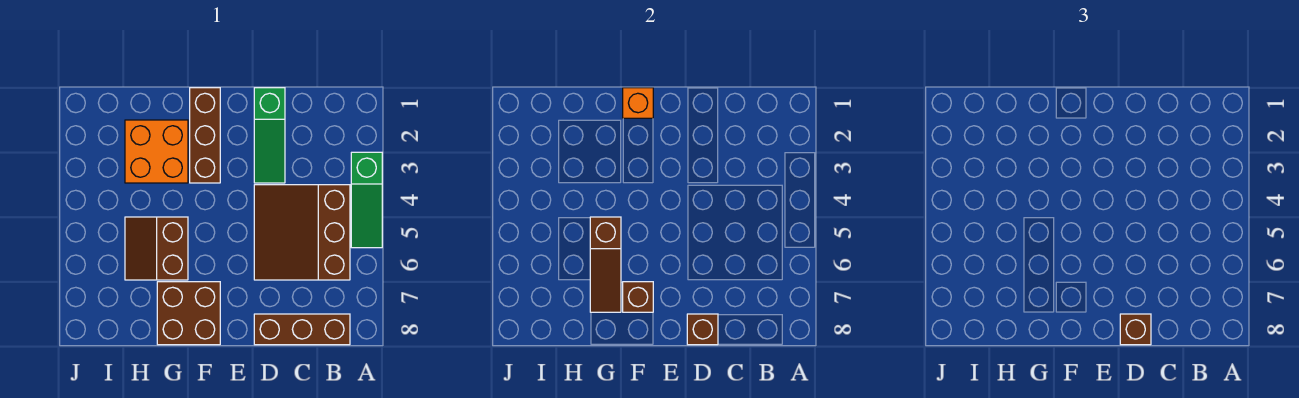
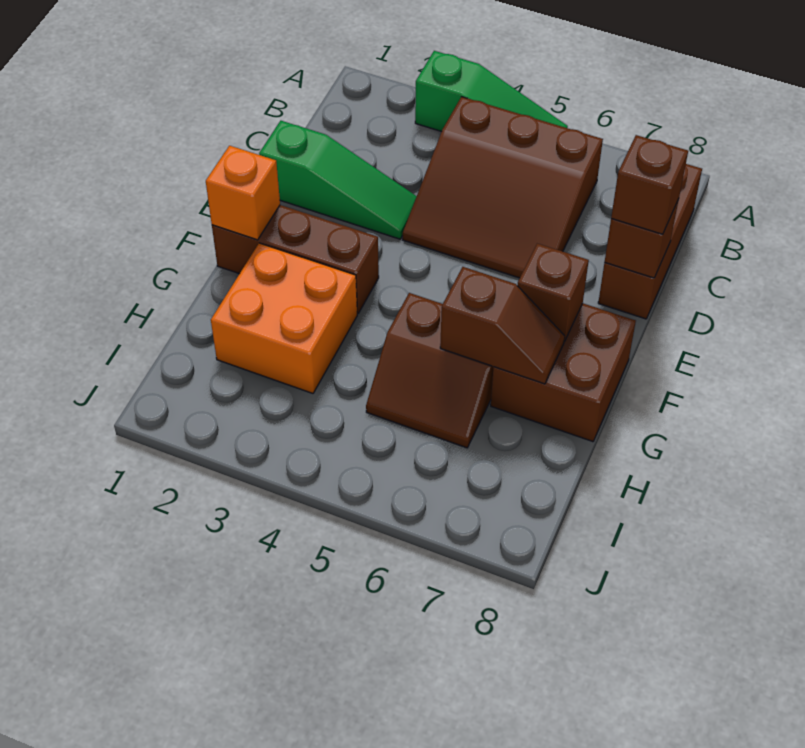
brown slope G5:G7 level 2 top 5 -> brown slope G6:G7 level 2 top 6

